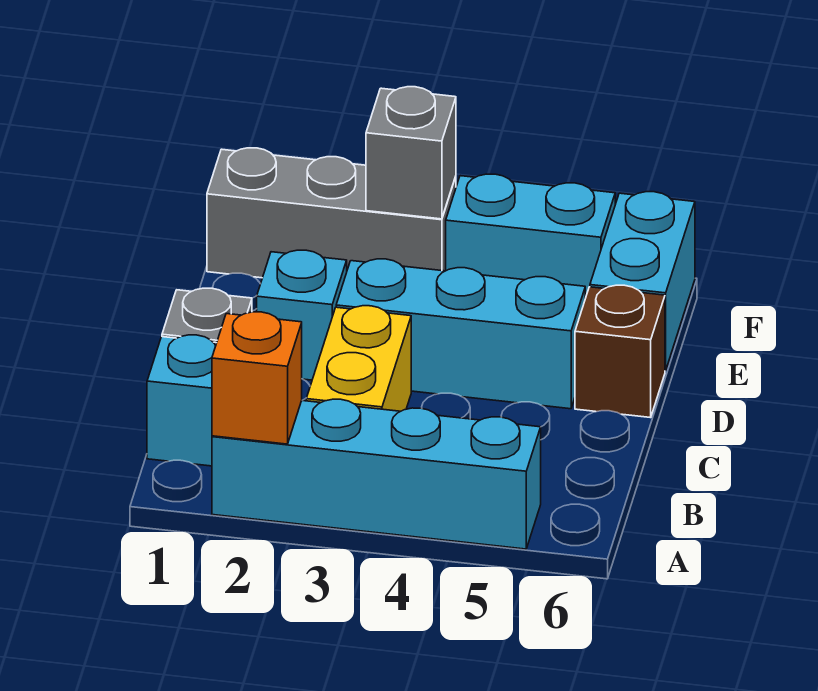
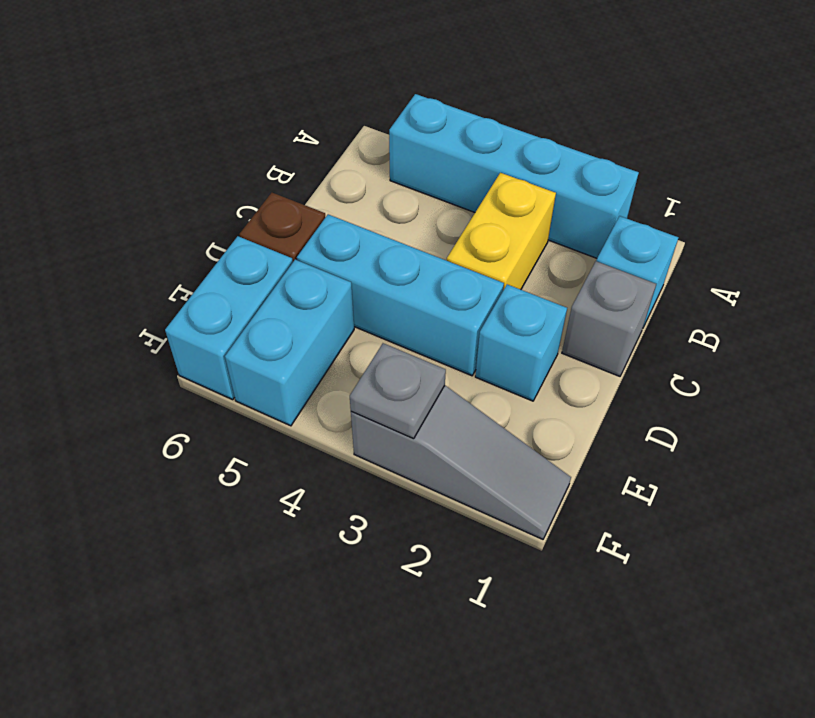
orange brick A2 level 2 -> none
grey brick F1:F3 level 1 -> grey slope F1:F3 level 1 top 3
grey brick F3 level 2 -> grey plate F3 level 2
cyan brick F4:F5 level 1 -> cyan brick E5:F5 level 1

